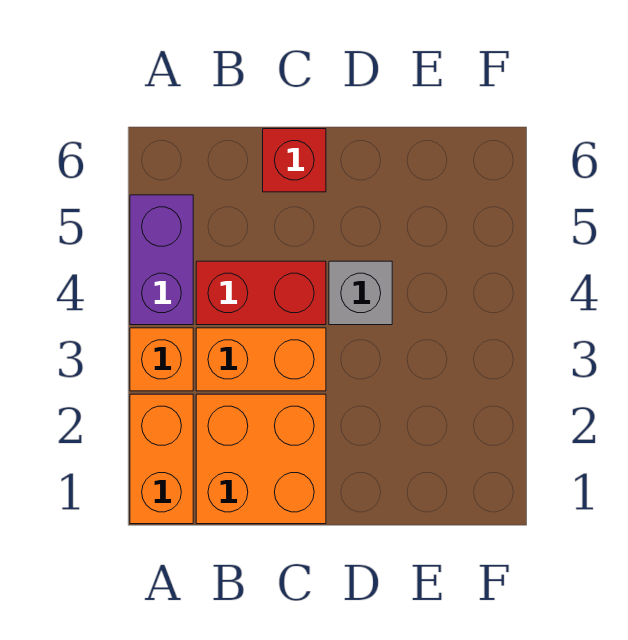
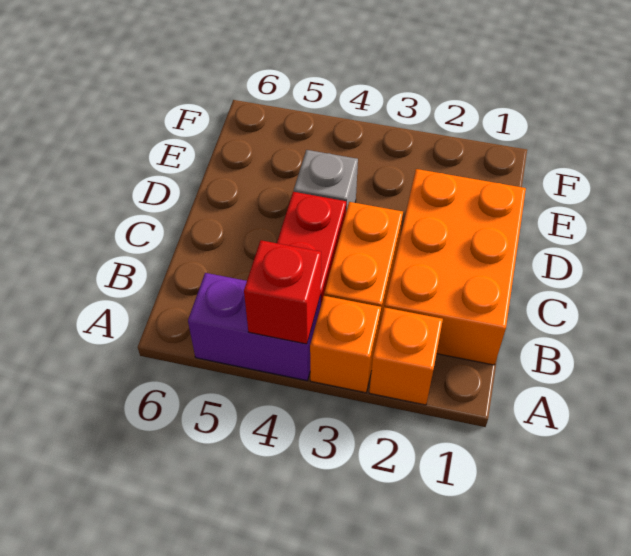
orange brick A1:A2 level 1 -> orange brick A2 level 1
orange brick B1:C2 level 1 -> orange brick B1:D2 level 1
red brick C6 level 1 -> red brick A4 level 2

